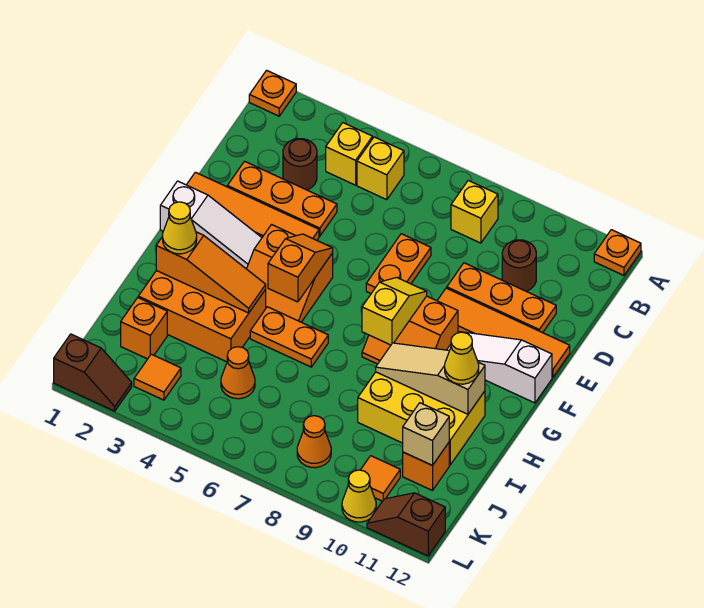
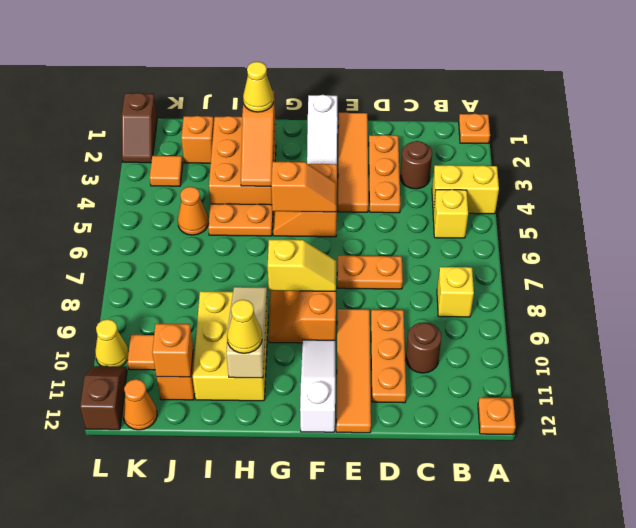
yellow brick B4 level 1 -> yellow brick A4:B4 level 1
orange plate H5:H6 level 1 -> orange plate H5:I5 level 1
tan brick J11 level 2 -> orange brick J11 level 2
orange cone K8 level 1 -> orange cone K12 level 1

